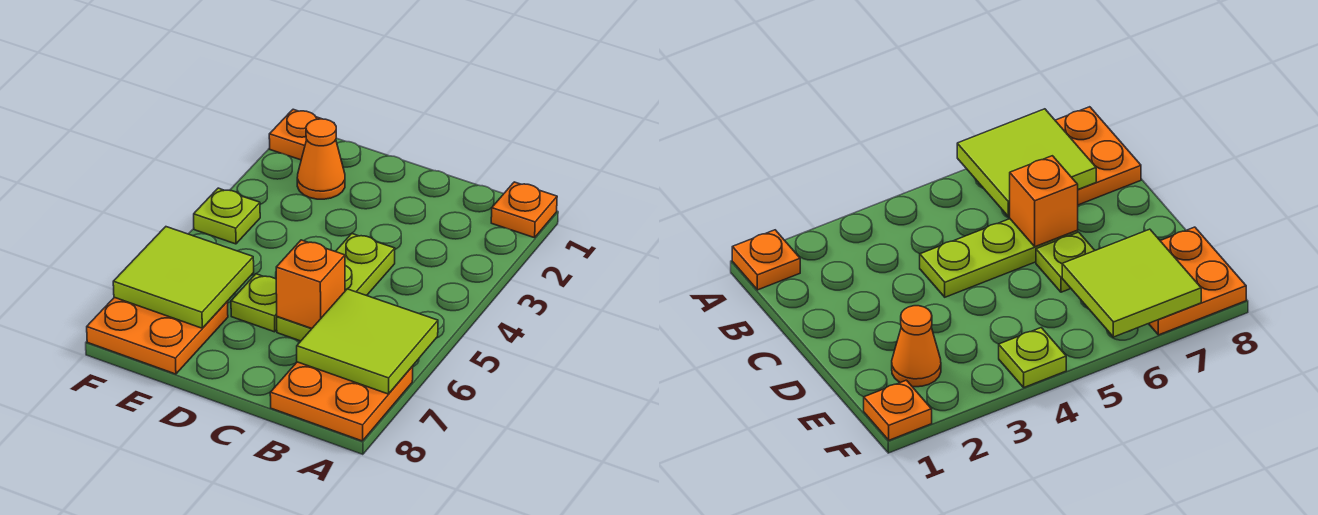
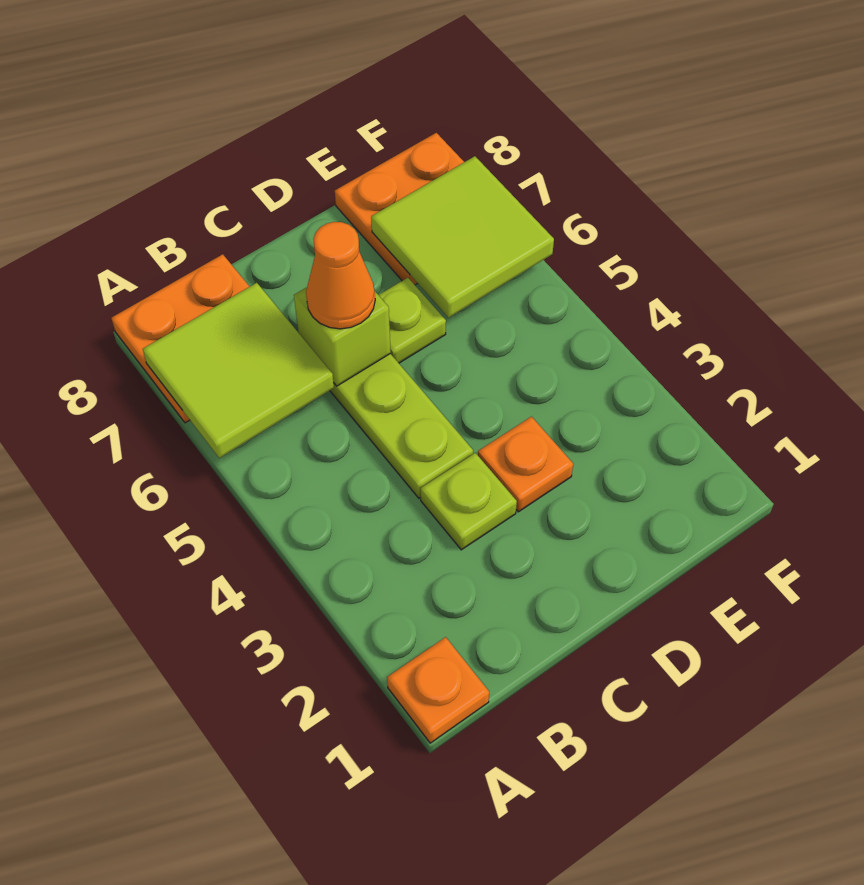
orange brick C6 level 2 -> lime brick C6 level 2
orange cone E2 level 1 -> orange cone C6 level 3
orange plate F1 level 1 -> orange plate D3 level 1
lime plate F4 level 1 -> lime plate C3 level 1

